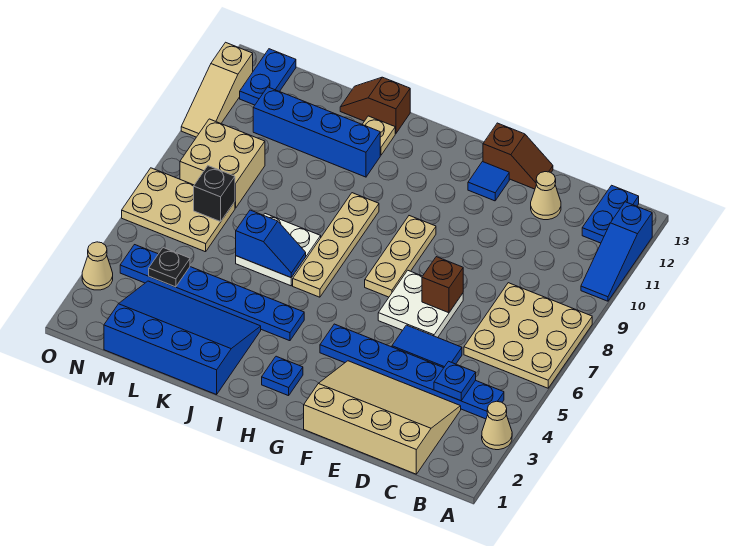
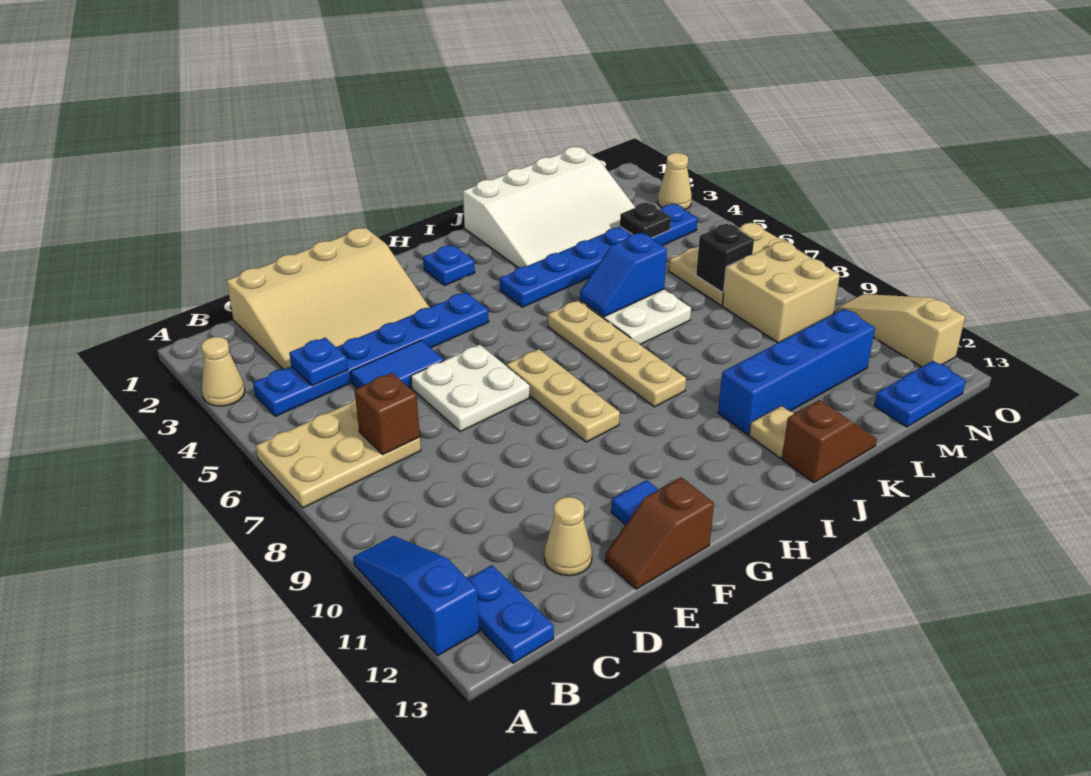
tan plate A6:C8 level 1 -> tan plate A6:C7 level 1
brown brick E7 level 2 -> brown brick C7 level 2
blue slope J1:M3 level 1 top 1 -> white slope J1:M3 level 1 top 1
blue plate N12:N13 level 1 -> blue plate M13:N13 level 1

